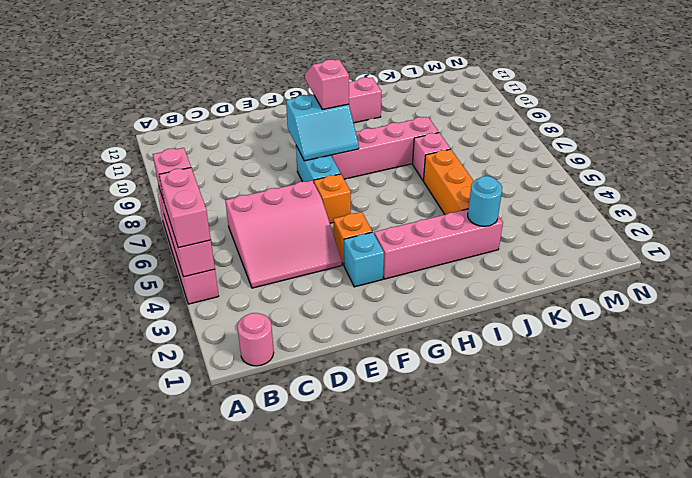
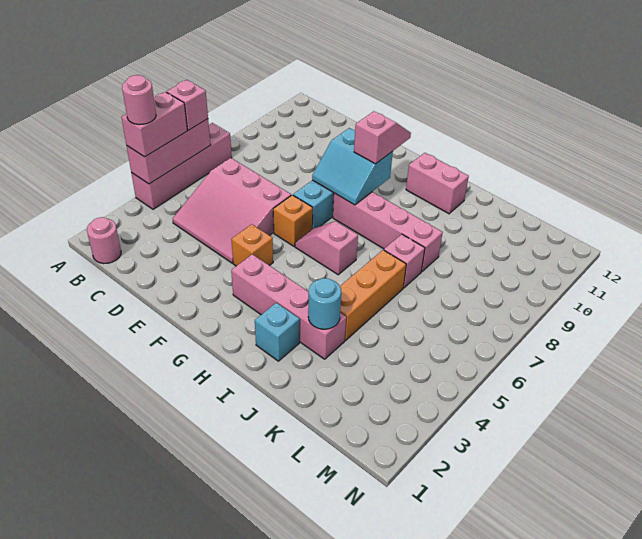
none -> pink round brick A4 level 4
cyan brick F3 level 1 -> cyan brick I2 level 1
none -> pink slope G6:H6 level 1 top H

